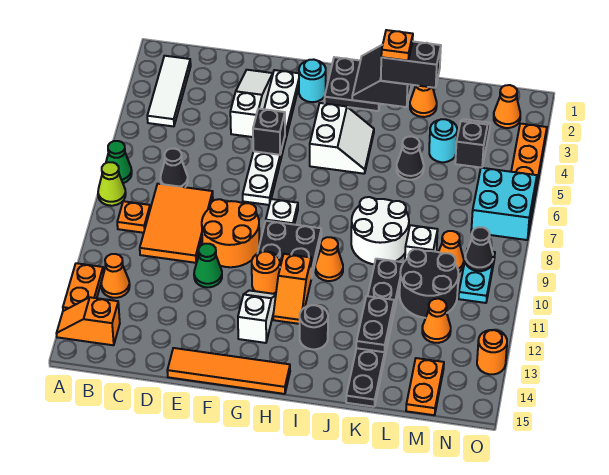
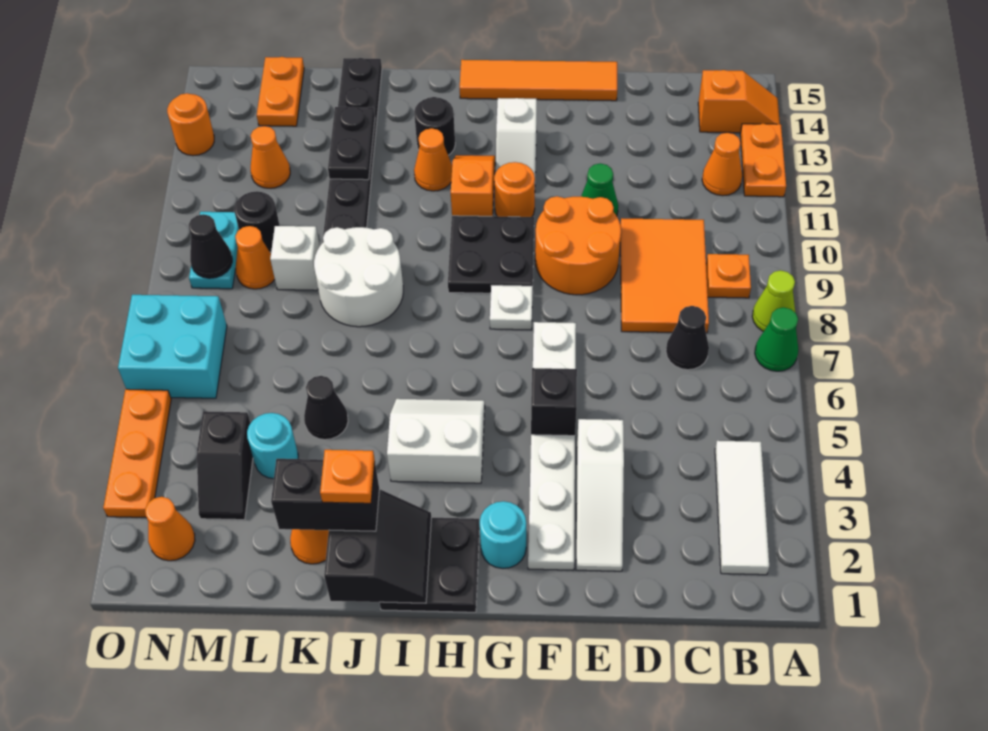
white slope H4:I5 level 1 top H -> white slope H4:I5 level 1 top 4
orange cone I10 level 1 -> orange cone I12 level 1
black round brick L10:M11 level 1 -> black round brick M10 level 1

